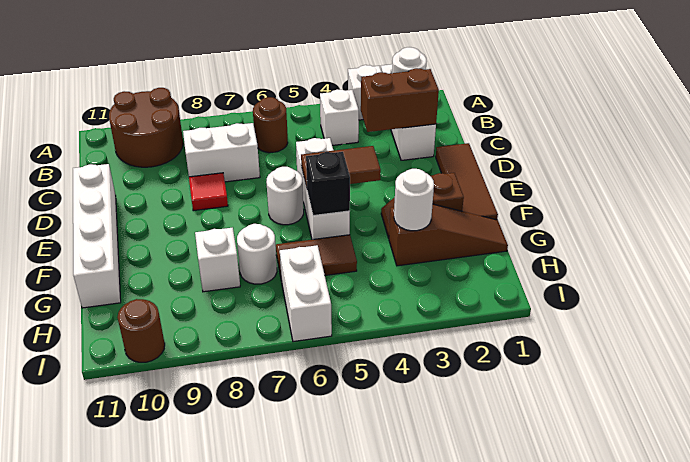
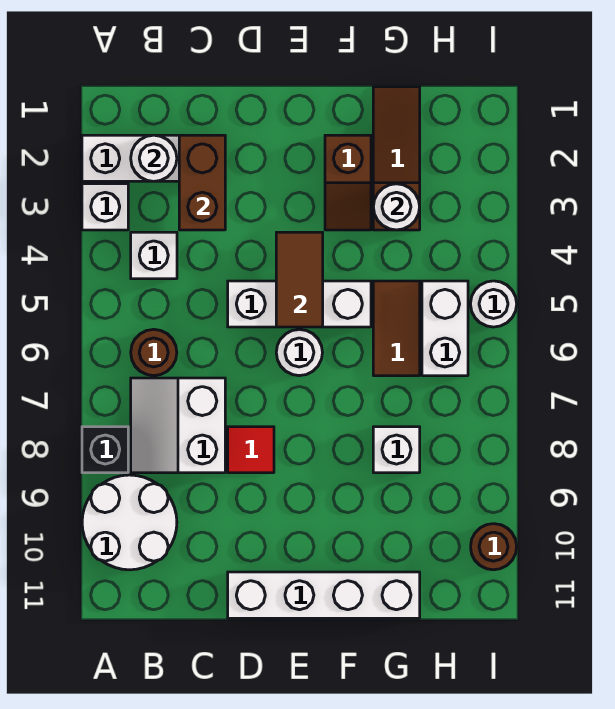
brown round brick A9:B10 level 1 -> white round brick A9:B10 level 1
brown tile D1:F1 level 1 -> none
black brick F5 level 2 -> black brick A8 level 1
white round brick G7 level 1 -> white round brick I5 level 1
white brick H6:I6 level 1 -> white brick H5:H6 level 1

